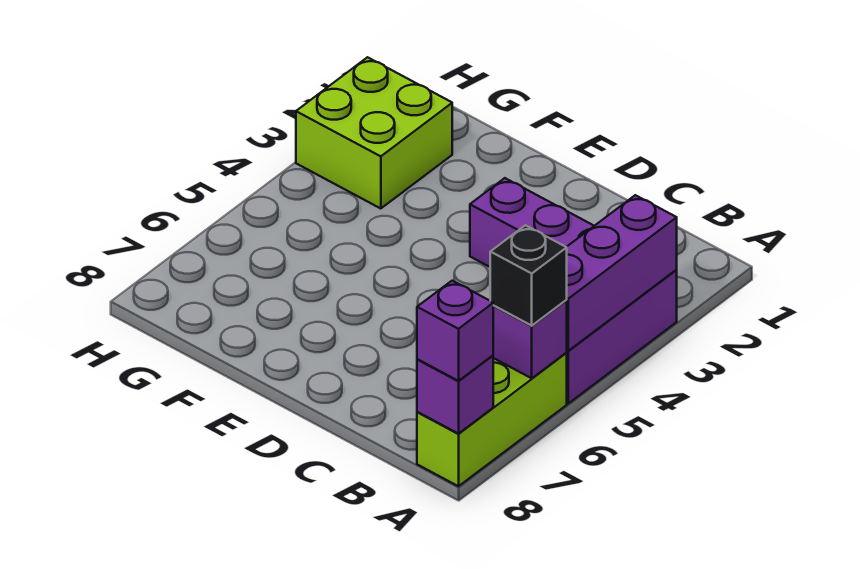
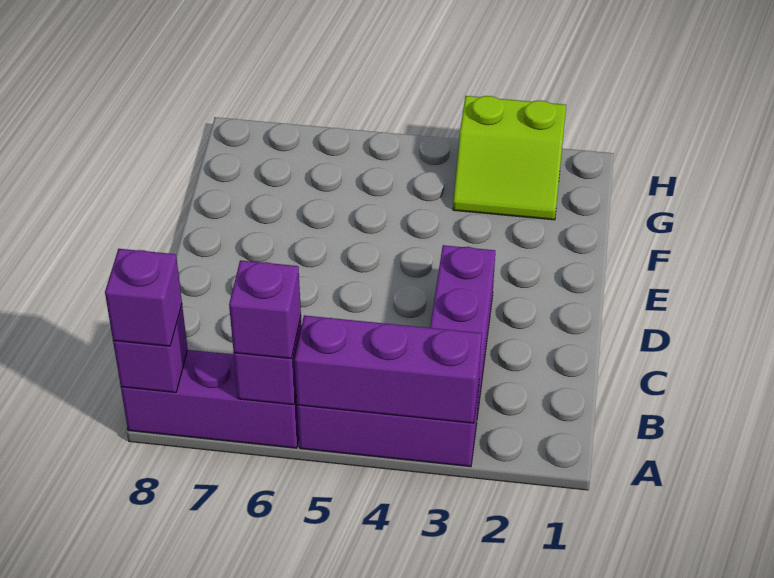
lime brick A6:A8 level 1 -> purple brick A6:A8 level 1
black brick A6 level 3 -> purple brick A6 level 3
lime brick G2:H3 level 1 -> lime slope G2:H3 level 1 top H

